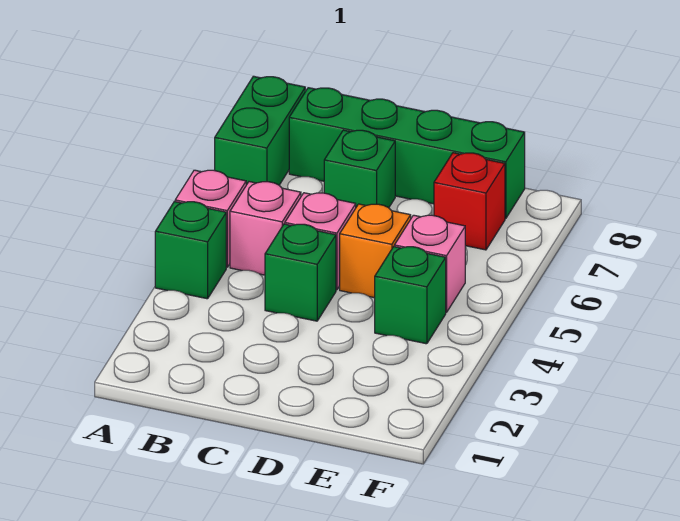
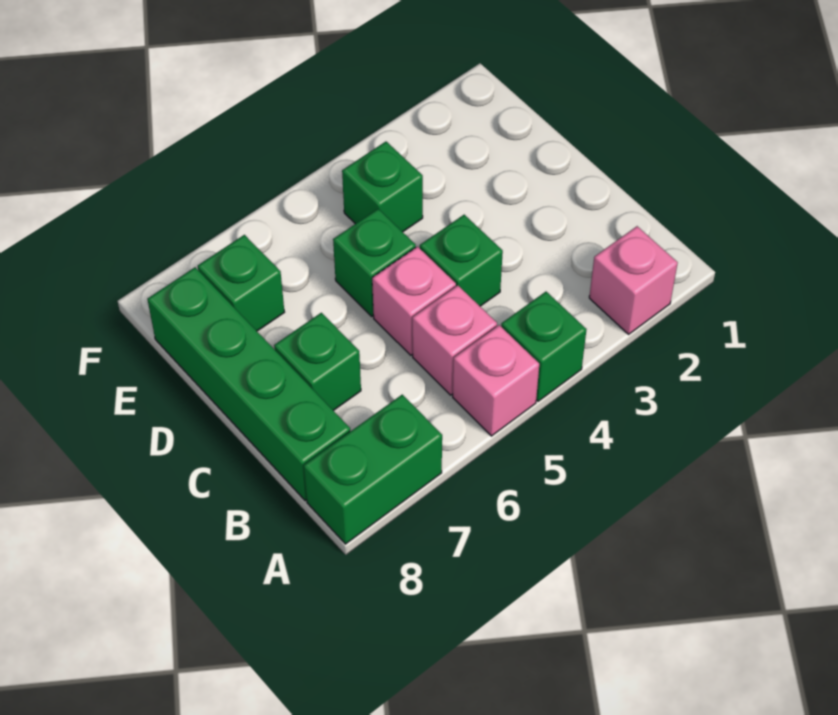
orange brick D5 level 1 -> green brick D5 level 1
pink brick E5 level 1 -> pink brick A2 level 1
red brick E7 level 1 -> green brick E7 level 1

